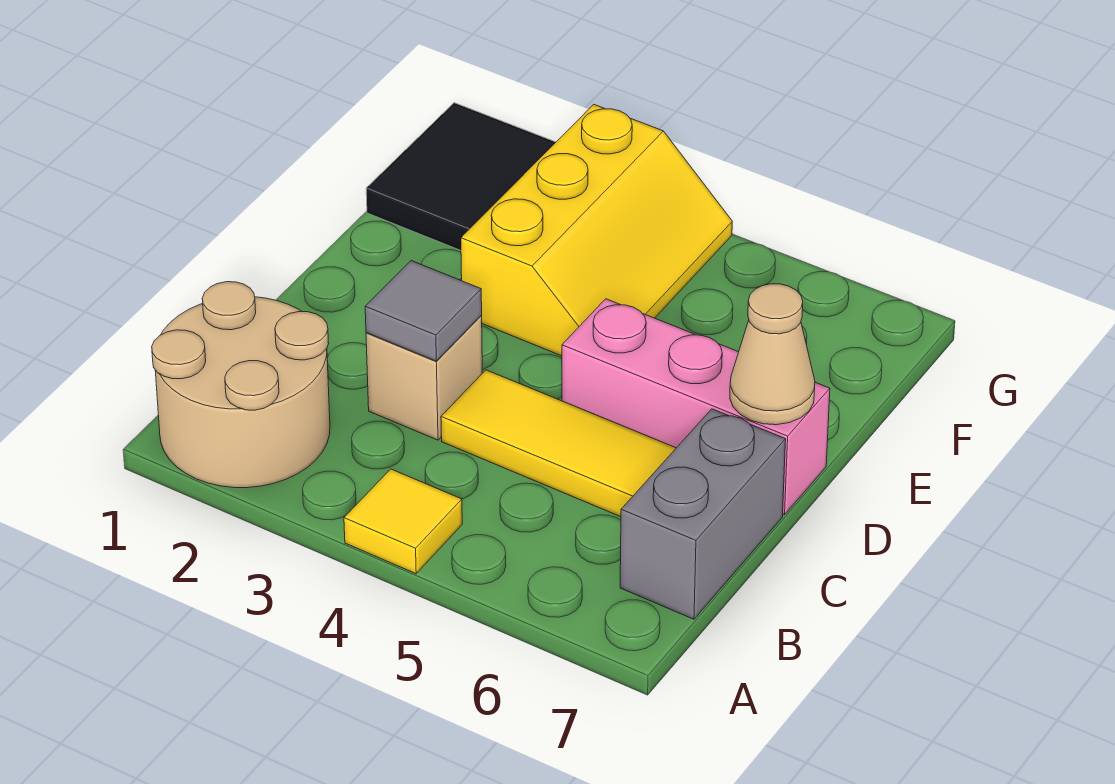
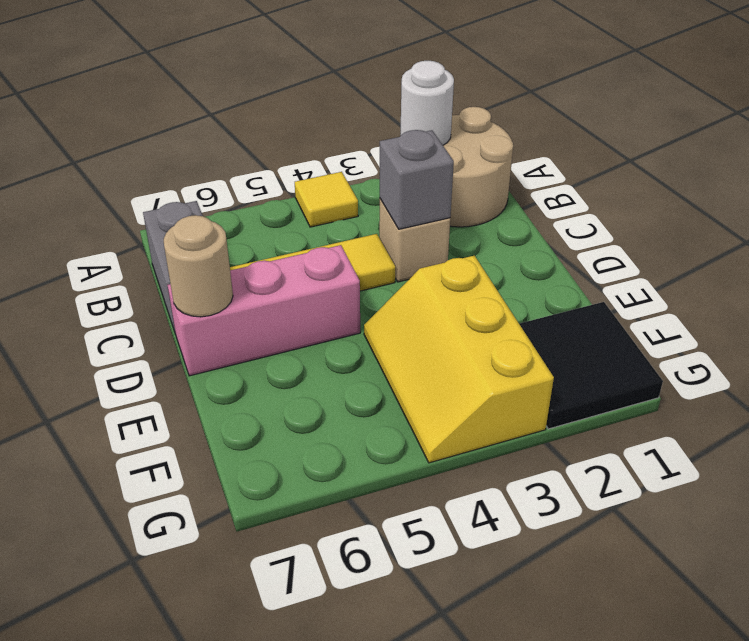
none -> white round brick A2 level 2
grey tile C3 level 2 -> grey brick C3 level 2
tan cone D7 level 2 -> tan round brick D7 level 2

